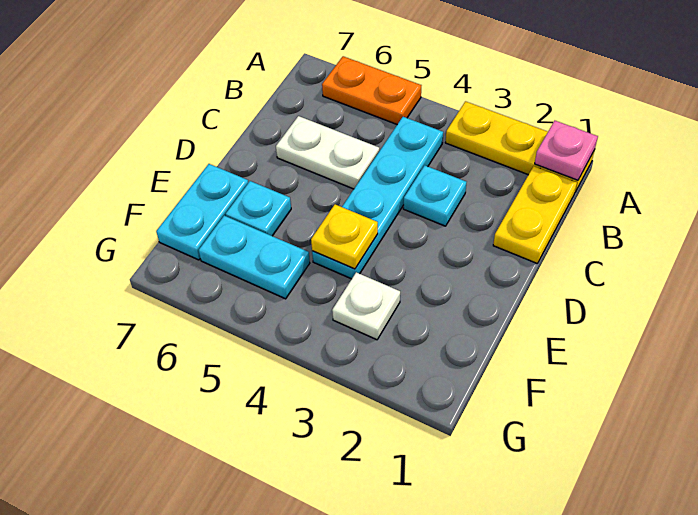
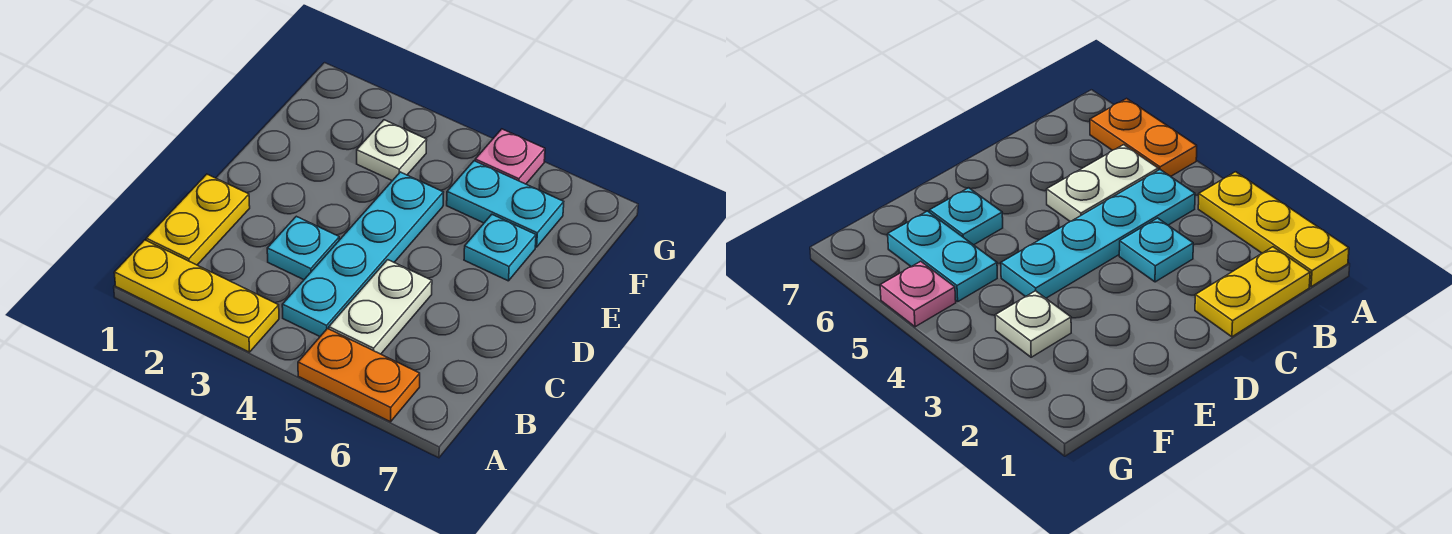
pink plate A1 level 2 -> pink plate G5 level 1
white plate C5:C6 level 1 -> white plate B5:C5 level 1
yellow plate E4 level 2 -> none
cyan plate E7:F7 level 1 -> none

